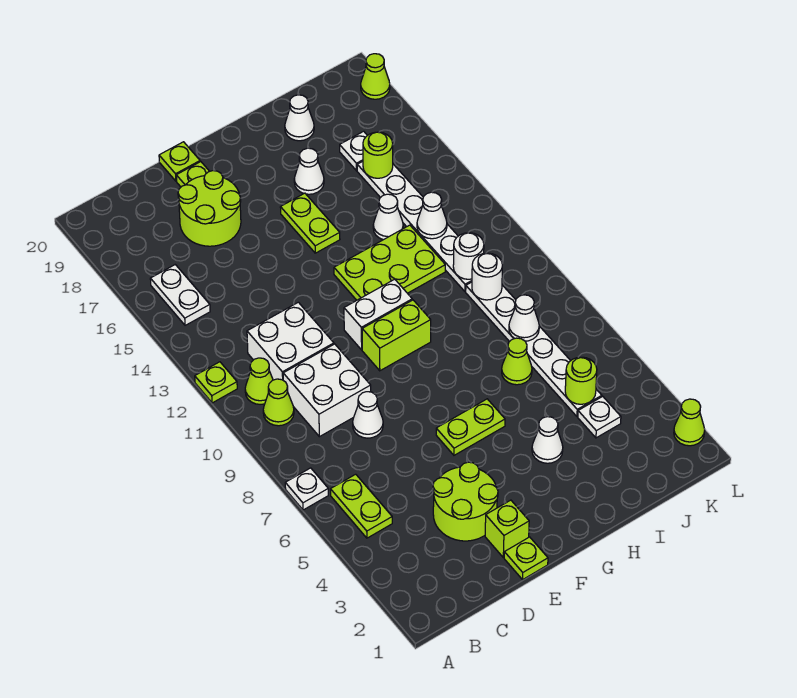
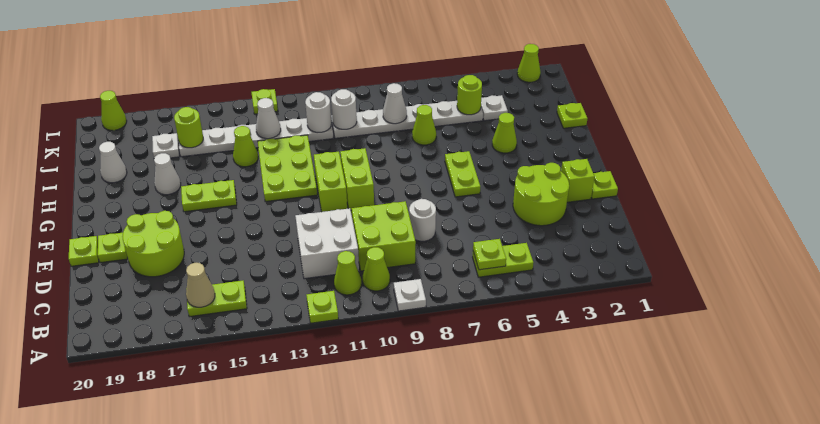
white plate A7 level 1 -> white plate A9 level 1
none -> lime plate B6 level 2
white plate B15:B16 level 1 -> lime plate B15:B16 level 1
none -> tan cone B16 level 2
white brick C9:D10 level 1 -> lime brick C9:D10 level 1
white cone D8 level 1 -> white round brick D8 level 1
white brick F11:G11 level 1 -> lime brick F11:G11 level 1
white cone H4 level 1 -> lime cone H4 level 1
none -> lime plate I1 level 1
white cone I14 level 1 -> lime cone I14 level 1
none -> lime plate L13 level 1

